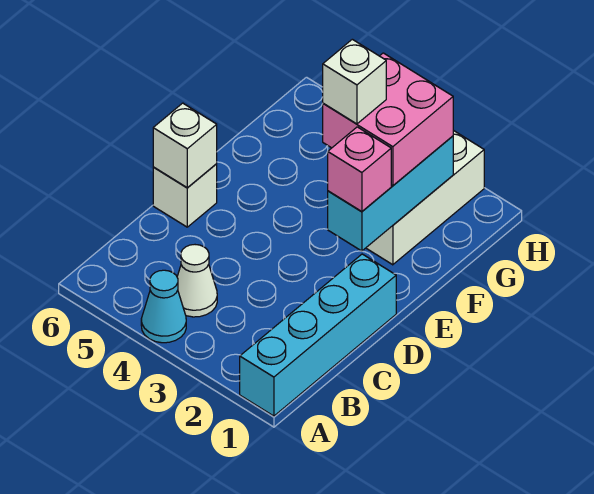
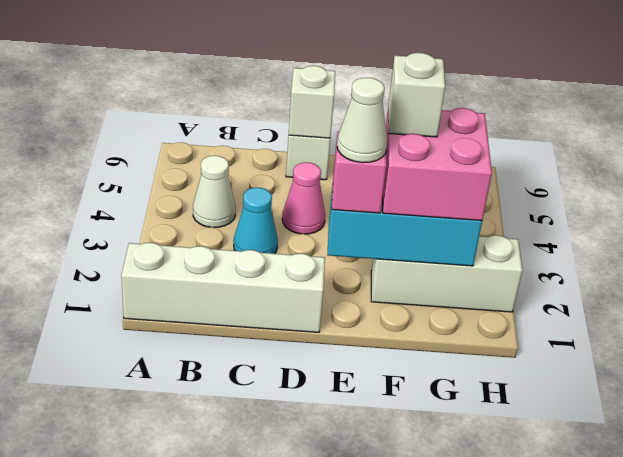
cyan brick A1:D1 level 1 -> white brick A1:D1 level 1
cyan cone A4 level 1 -> cyan cone C3 level 1
none -> pink cone D4 level 1
none -> white cone E2 level 4

